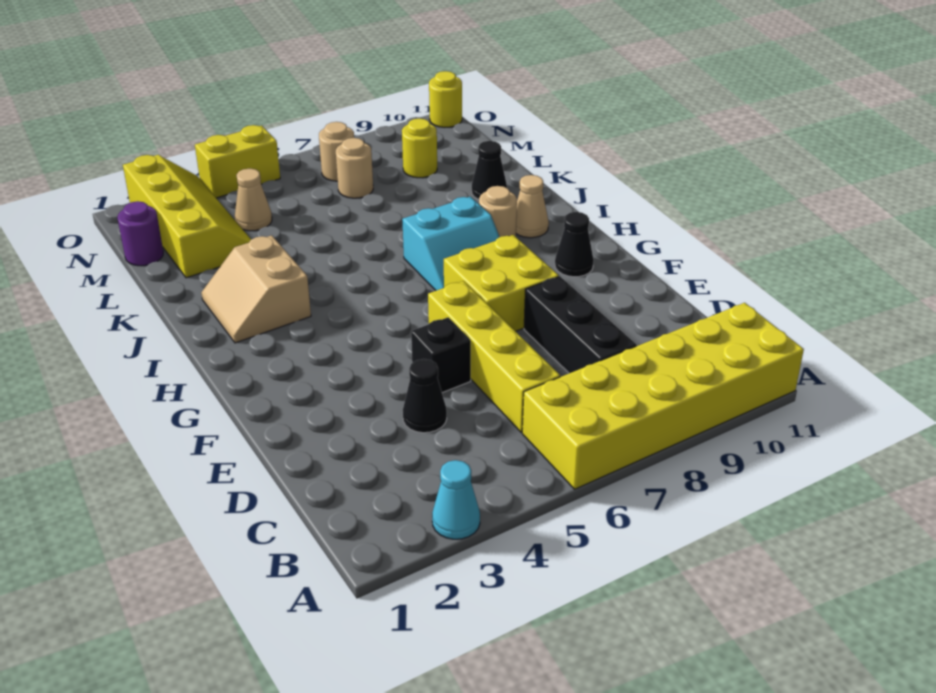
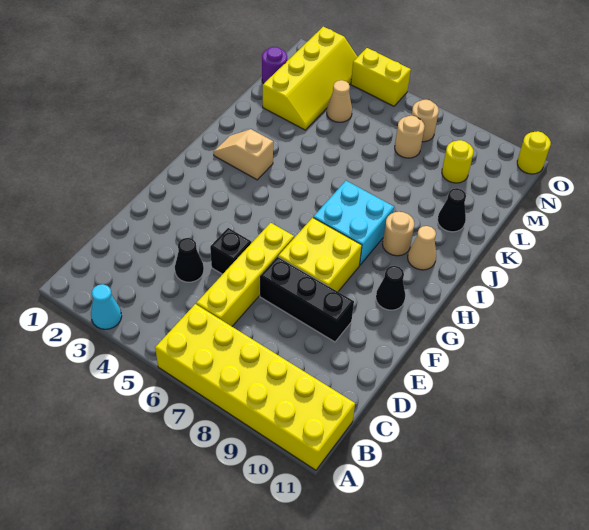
black brick C8:E8 level 1 -> black brick E7:E9 level 1
cyan slope H7:I8 level 1 top I -> cyan brick H7:I8 level 1
tan slope I2:J3 level 1 top 3 -> tan slope I2:I3 level 1 top 3

